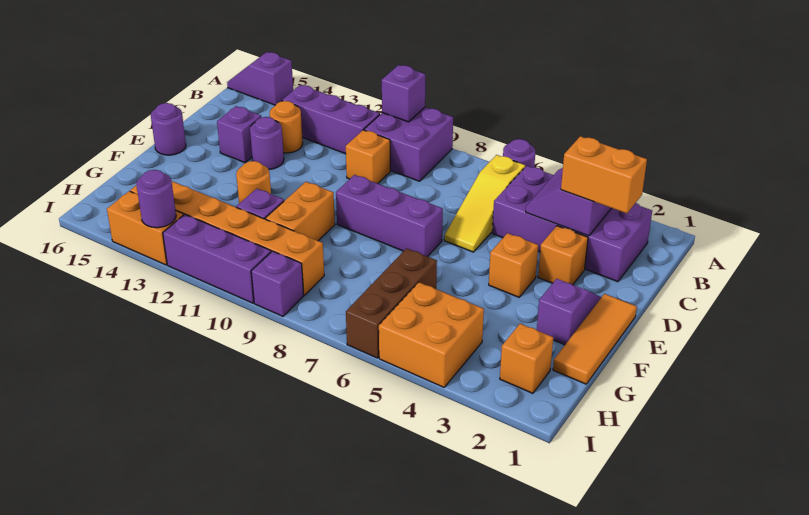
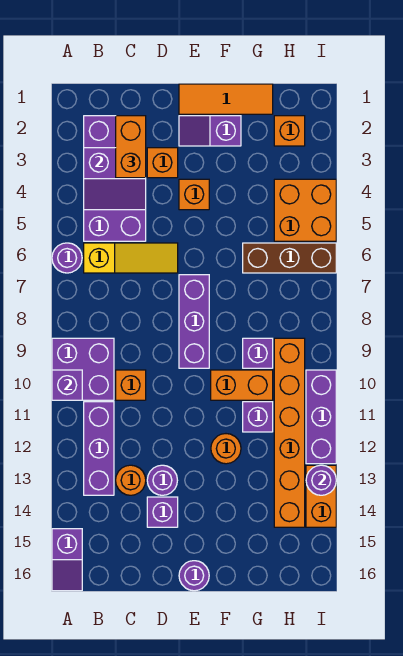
purple brick I9 level 1 -> purple brick G9 level 1

